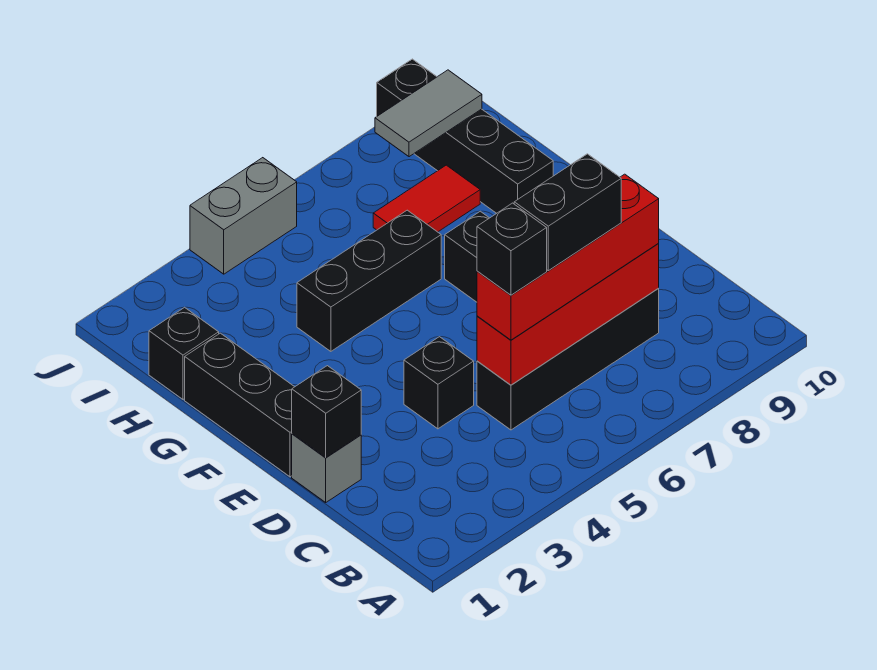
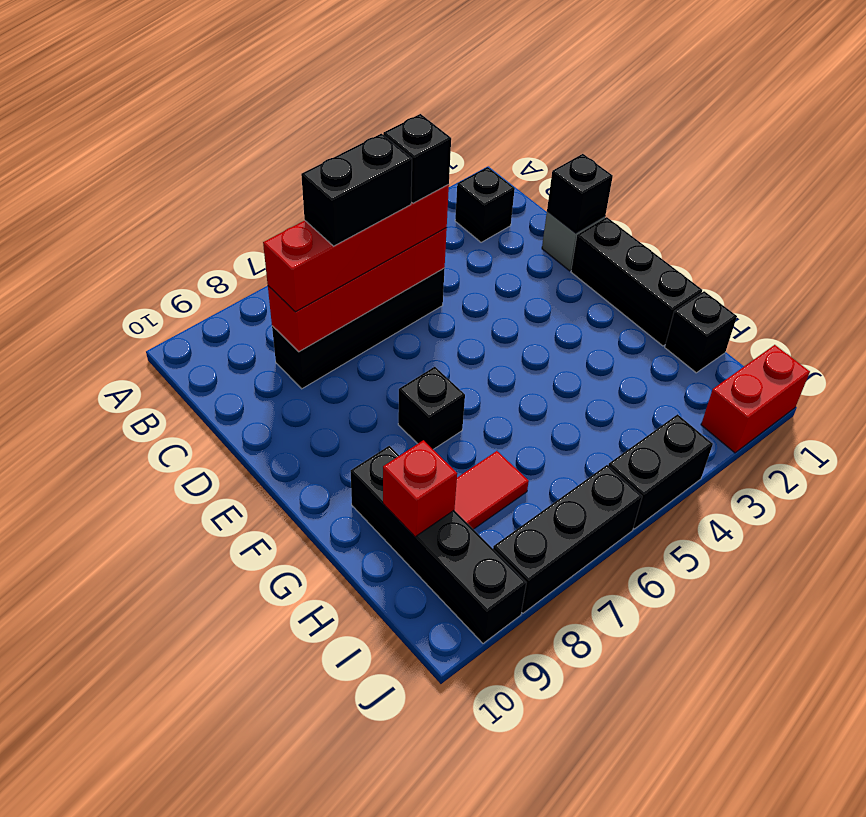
black brick D4 level 1 -> black brick B2 level 1
black brick G4:G6 level 1 -> black brick J6:J8 level 1
none -> red brick H9 level 2
grey tile I8:I9 level 2 -> none
none -> red brick J1:J2 level 1
grey brick J4:J5 level 1 -> black brick J4:J5 level 1

